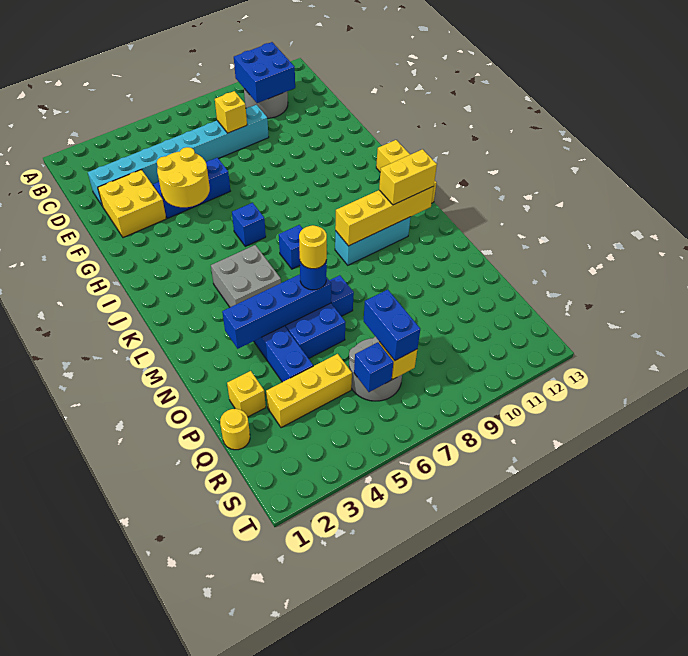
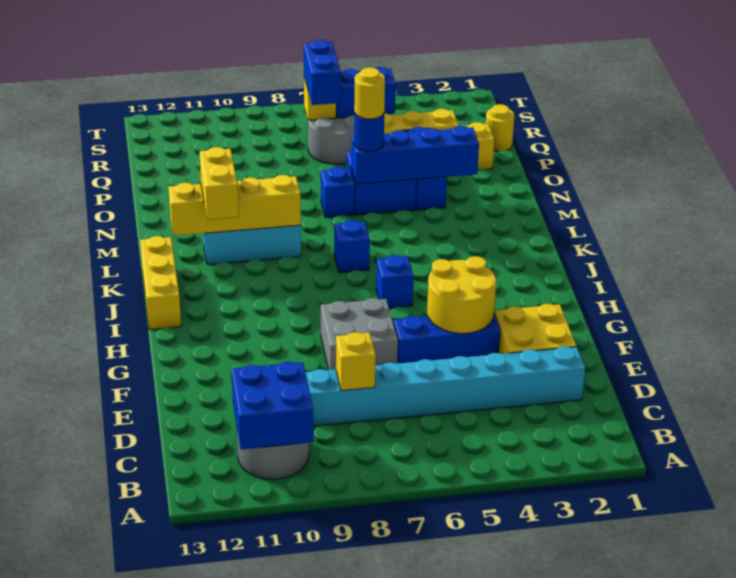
grey brick K4:L5 level 1 -> grey brick F7:G8 level 1
yellow brick L11:L12 level 3 -> yellow brick K11:L11 level 3
blue brick R6 level 2 -> blue brick R5:R6 level 2

